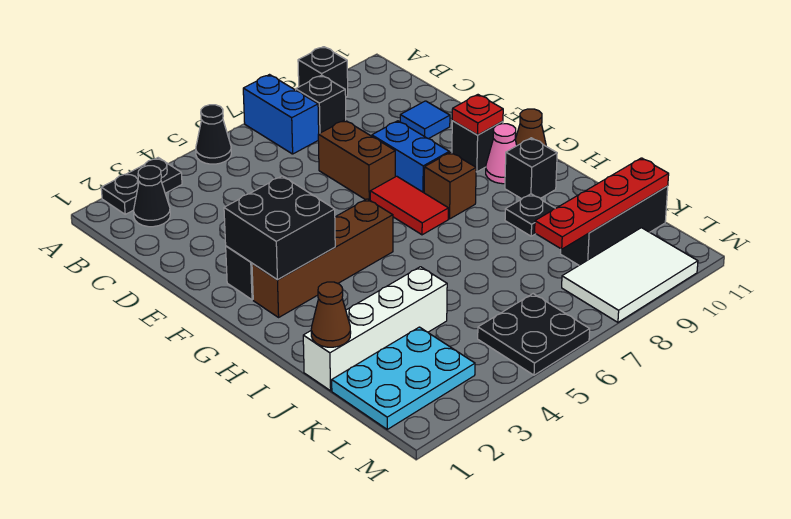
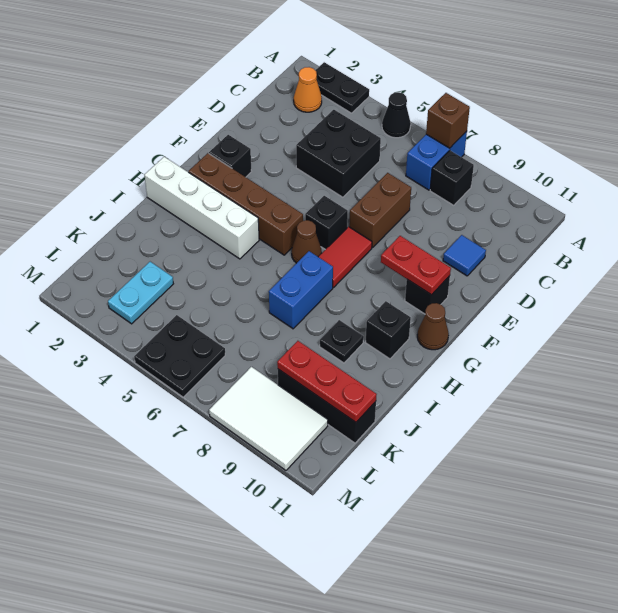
black brick A9 level 1 -> black brick F6 level 1
black cone B2 level 1 -> orange cone B2 level 1
blue brick E8:F8 level 1 -> blue brick H7:I7 level 1
black brick F2:G3 level 2 -> black brick C4:D5 level 1
red plate F10 level 2 -> red plate F9:F10 level 2
brown brick G8 level 1 -> brown brick A7 level 2
pink cone G10 level 1 -> none
white brick J1:J4 level 1 -> white brick H1:H4 level 1
brown cone J1 level 2 -> brown cone G6 level 1
cyan plate K1:L3 level 1 -> cyan plate K3:L3 level 1
red plate K8:K11 level 2 -> red plate K9:K11 level 2

